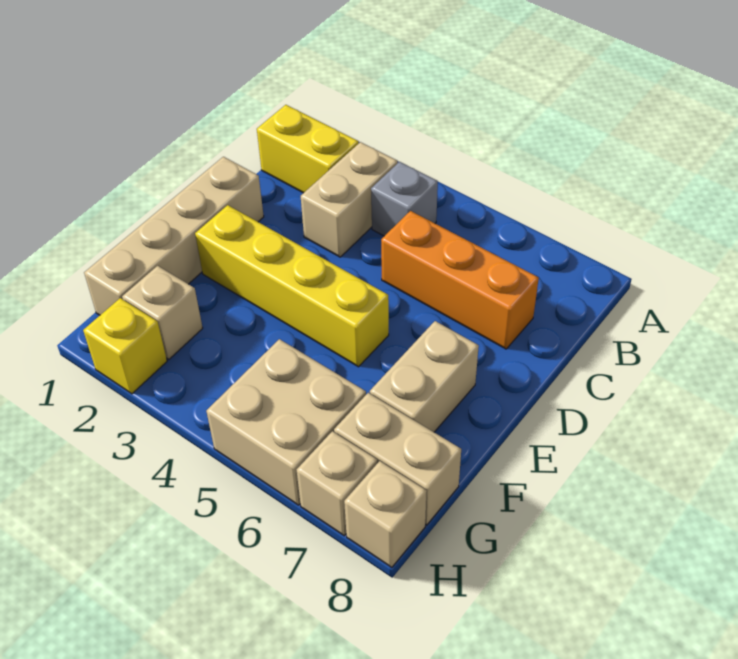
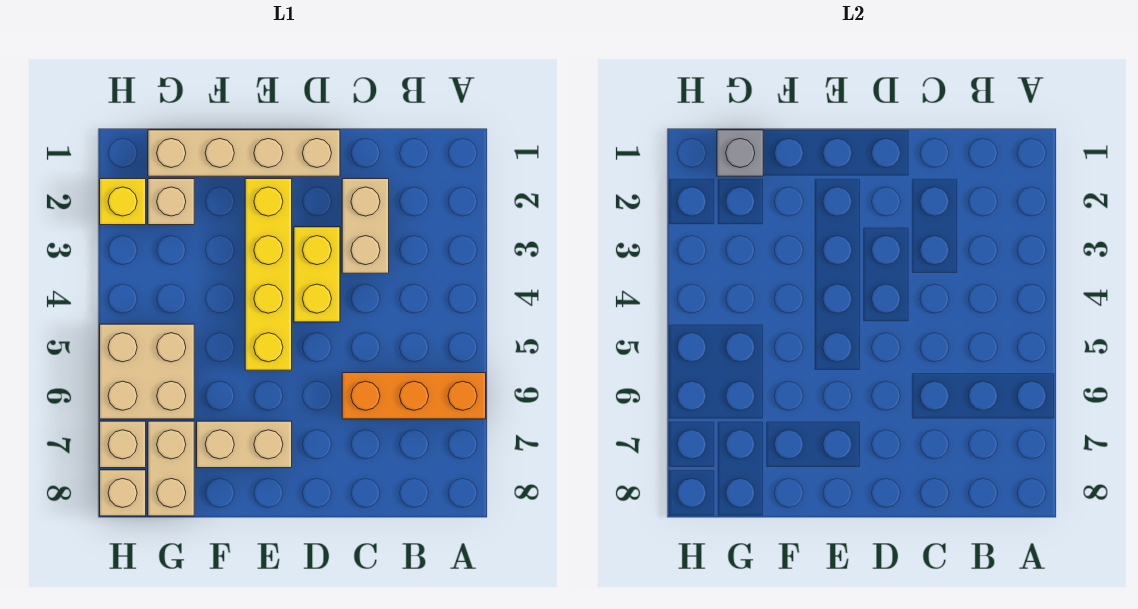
yellow brick B1:B2 level 1 -> yellow brick D3:D4 level 1
tan brick B3:C3 level 1 -> tan brick C2:C3 level 1
grey brick B4 level 1 -> grey brick G1 level 2
orange brick C5:C7 level 1 -> orange brick A6:C6 level 1

